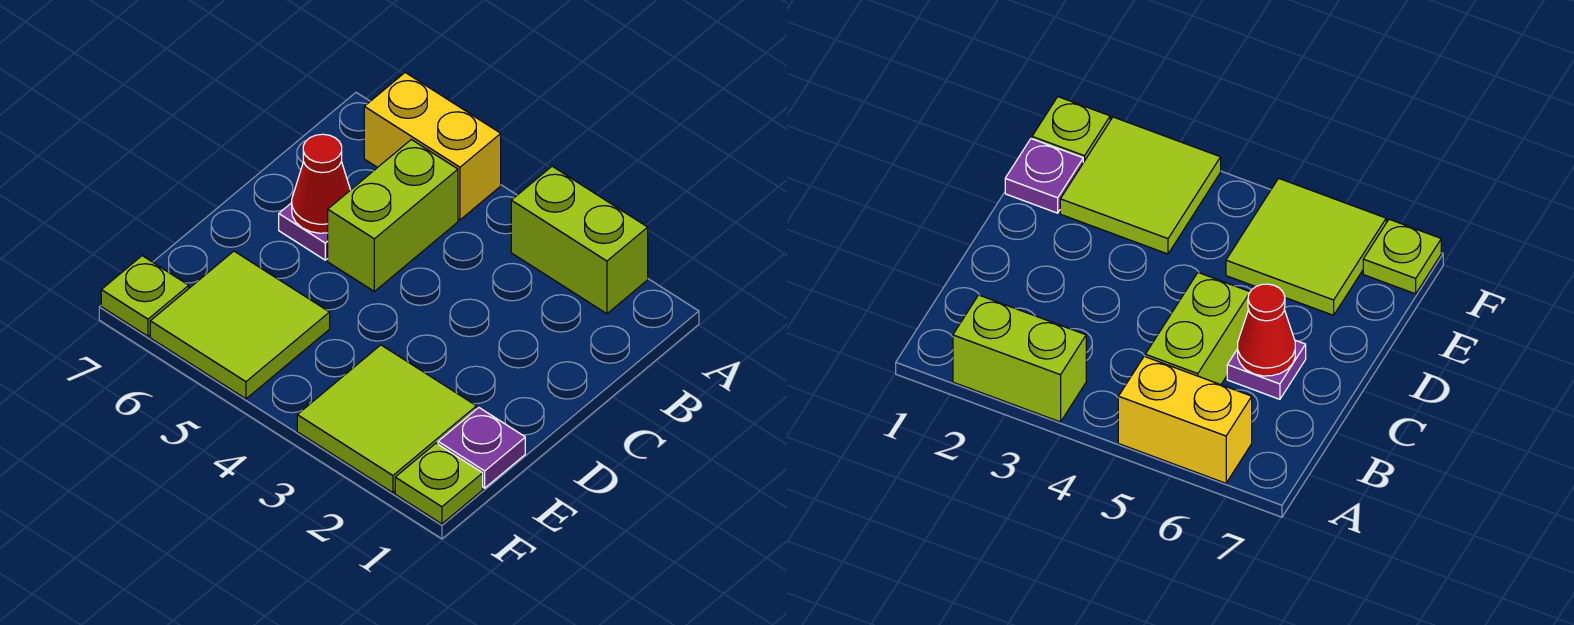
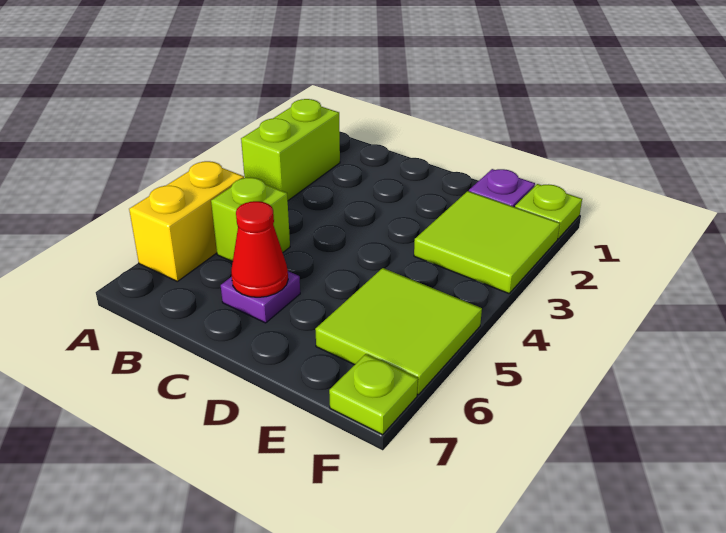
lime brick B5:C5 level 1 -> lime brick B5 level 1

